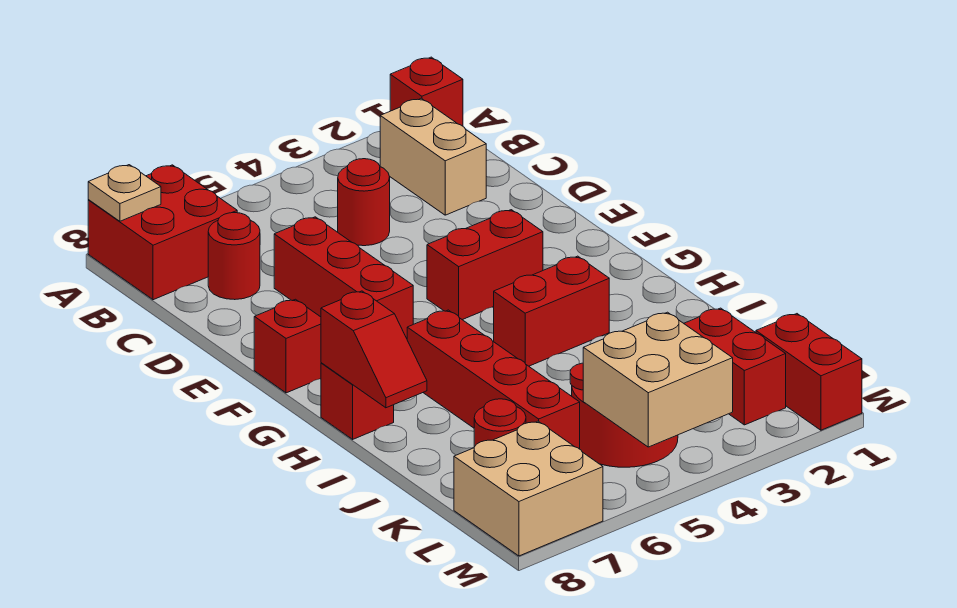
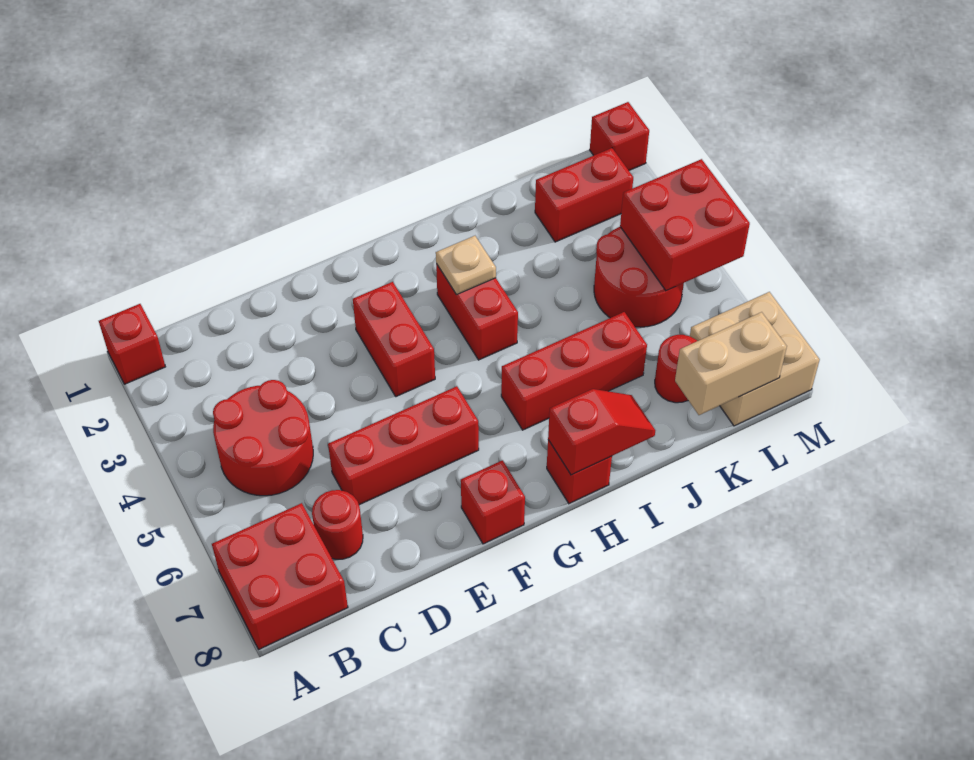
tan plate A8 level 2 -> tan plate H3 level 2
tan brick B2:C2 level 1 -> tan brick K8:L8 level 2
red round brick C4 level 1 -> red round brick B4:C5 level 1
red brick H6:K6 level 1 -> red brick H6:J6 level 1
red brick L1:M1 level 1 -> red brick M1 level 1
tan brick L4:M5 level 2 -> red brick L4:M5 level 2

